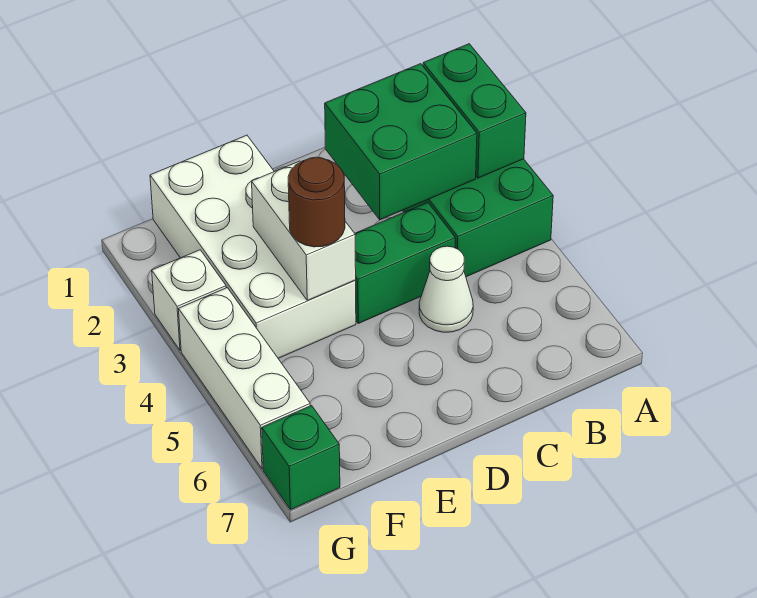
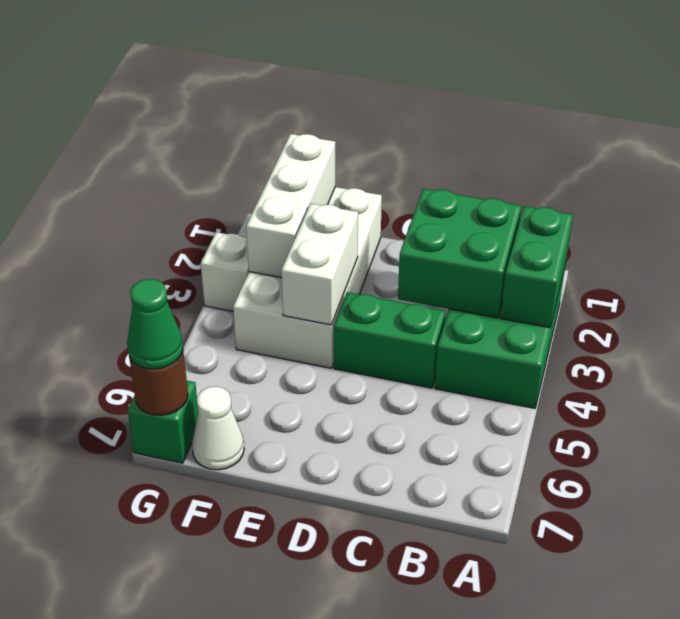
white cone C5 level 1 -> white cone F7 level 1
brown round brick E4 level 3 -> brown round brick G7 level 2
white brick G4:G6 level 1 -> white brick F1:F3 level 2
none -> green cone G7 level 3

